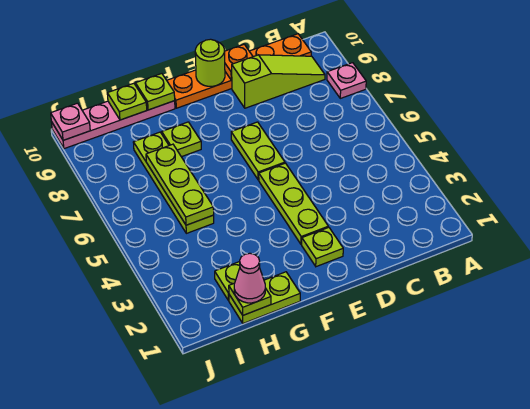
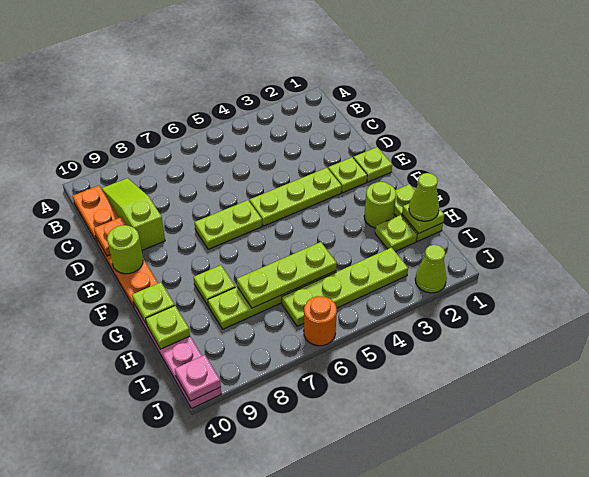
pink plate A8 level 1 -> none
none -> lime plate E1 level 1
none -> lime round brick G2 level 1
pink cone H1 level 3 -> lime cone H1 level 3
none -> lime plate I3:I6 level 1
none -> lime cone J2 level 1
none -> orange round brick J6 level 1

